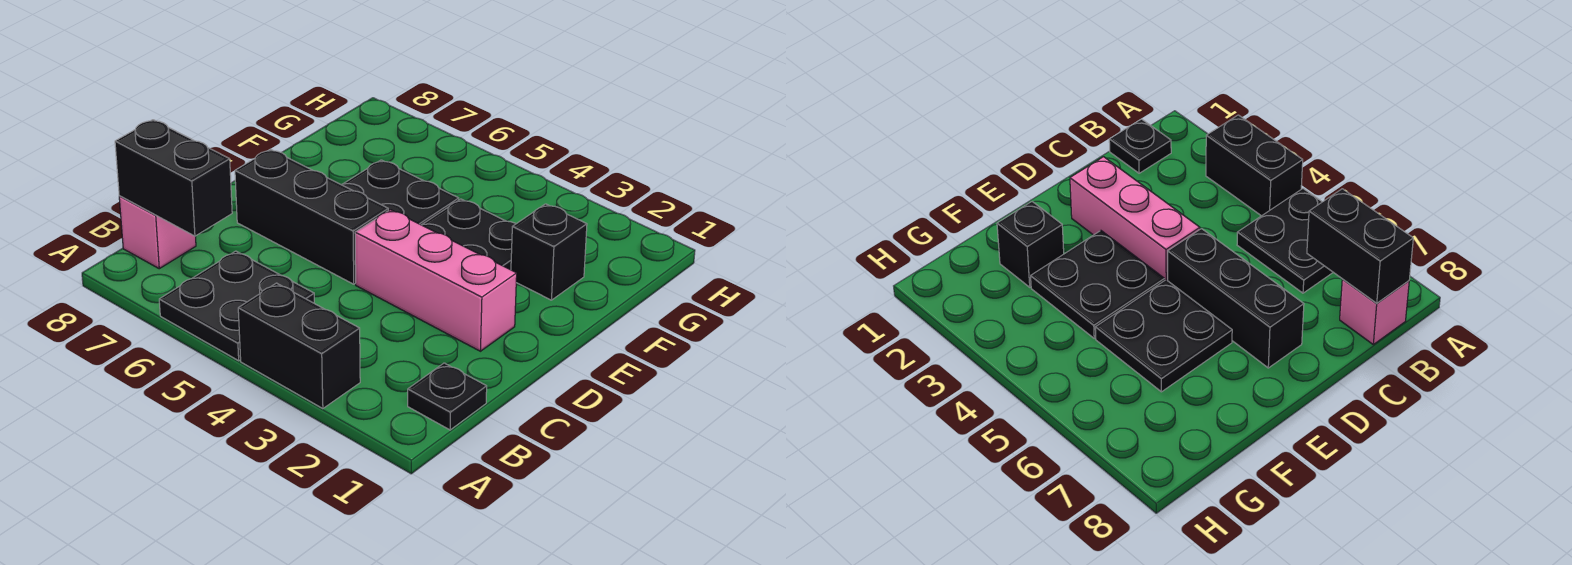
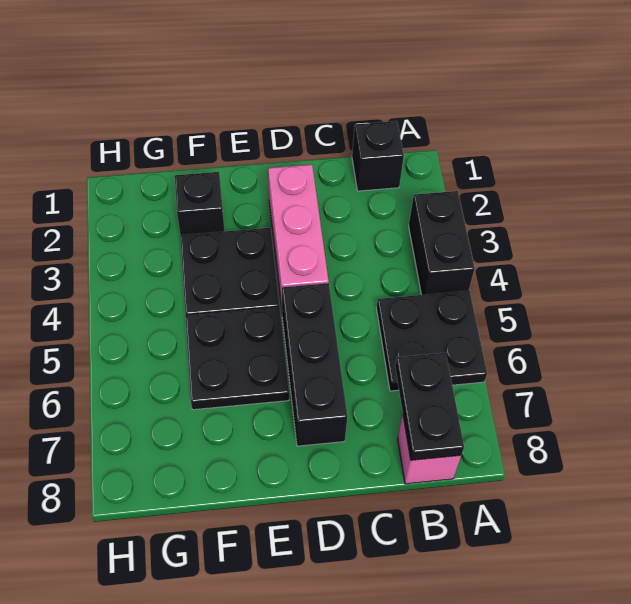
black plate B1 level 1 -> black brick B1 level 1
black brick B7:B8 level 2 -> black plate B7:B8 level 2

